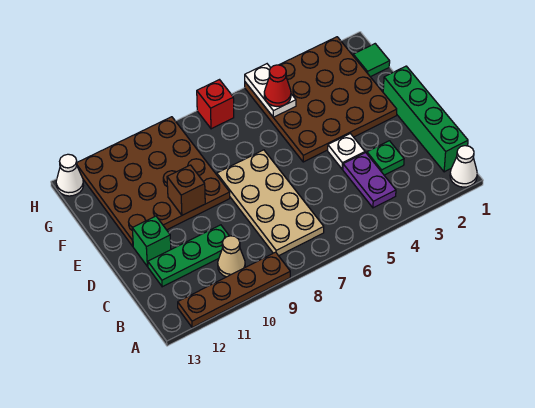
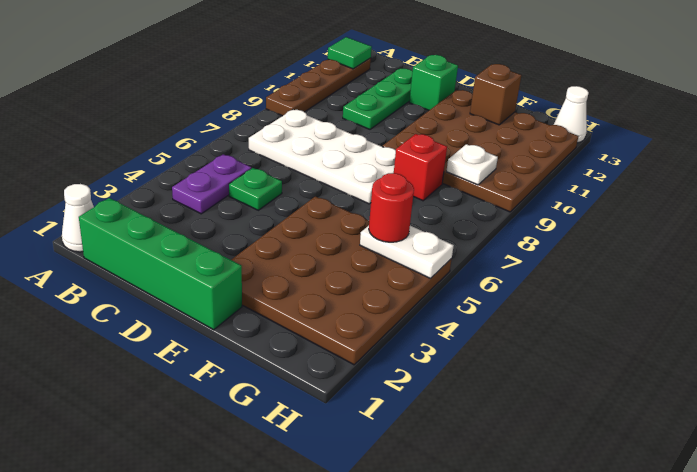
purple plate B4:C4 level 1 -> purple plate B4:B5 level 1
tan plate B7:E8 level 1 -> white plate B7:E8 level 1
tan cone B10 level 1 -> none
green plate C3 level 1 -> green plate C5 level 1
white plate D4 level 1 -> white plate G9 level 2
brown brick E10 level 2 -> brown brick F12 level 2
green tile G1 level 1 -> green tile A12 level 2
red cone G5 level 3 -> red round brick G5 level 3
red brick H7 level 1 -> red brick F8 level 1

